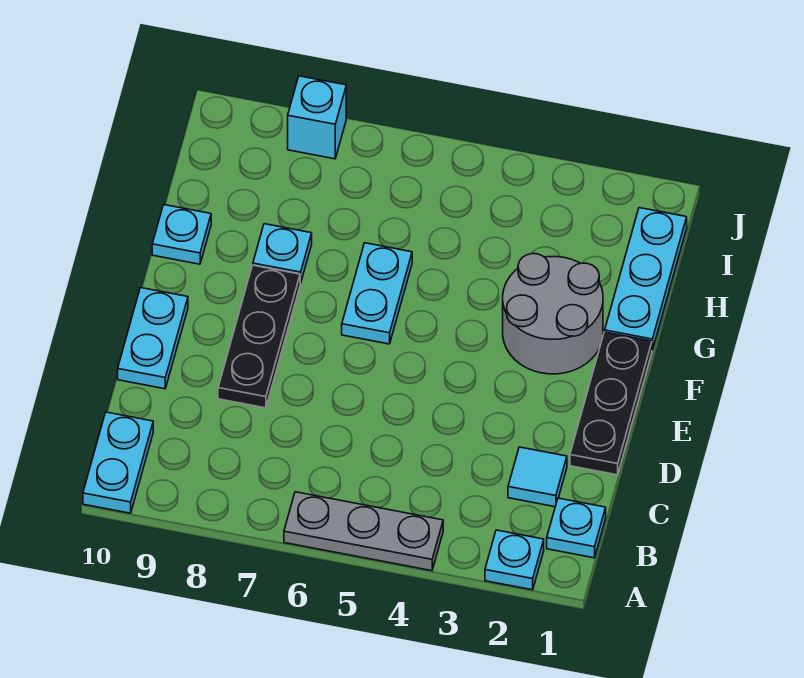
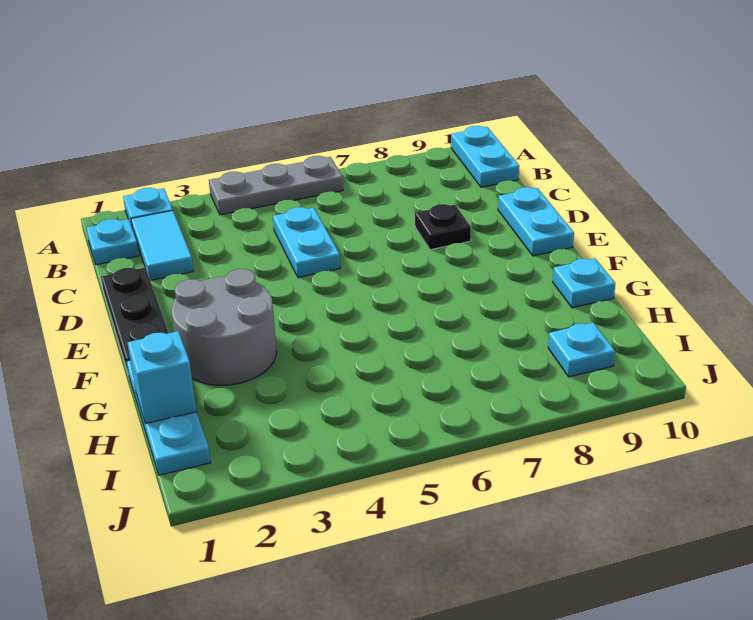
cyan tile C2 level 1 -> cyan tile B2:C2 level 1
black plate D8:F8 level 1 -> black plate D8 level 1
cyan plate F6:G6 level 1 -> cyan plate C5:D5 level 1
cyan plate G8 level 1 -> cyan plate I9 level 1
cyan brick J8 level 1 -> cyan brick H1 level 2

